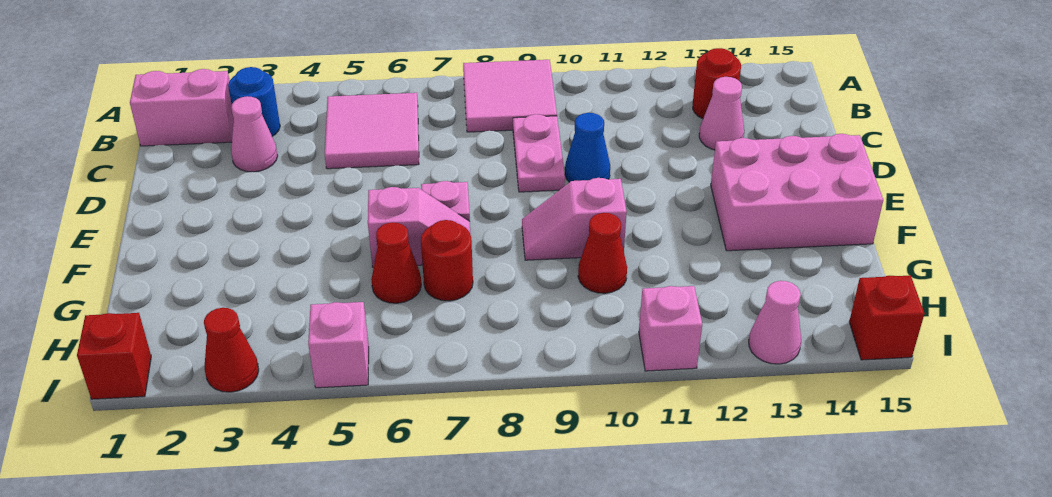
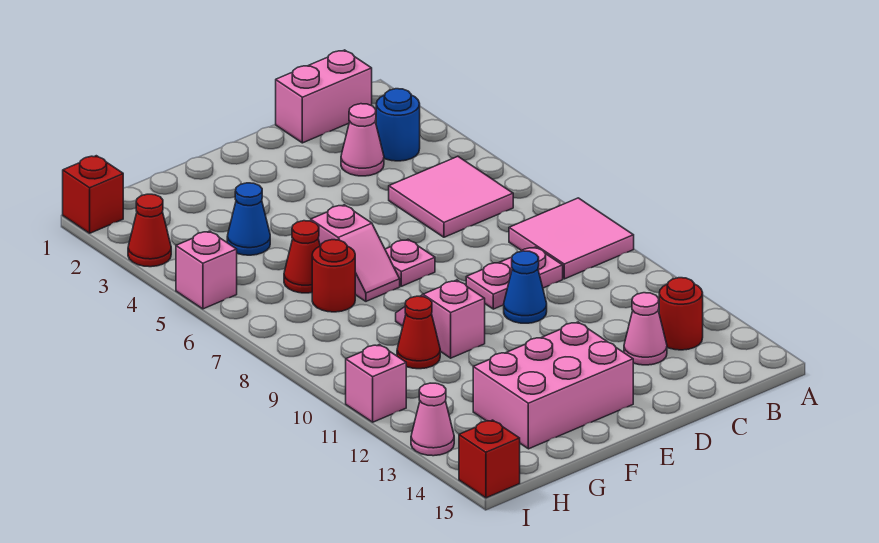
pink brick B1:B2 level 1 -> pink brick B1:C1 level 1
pink brick E13:F15 level 1 -> pink brick E13:G14 level 1
none -> blue cone G4 level 1

